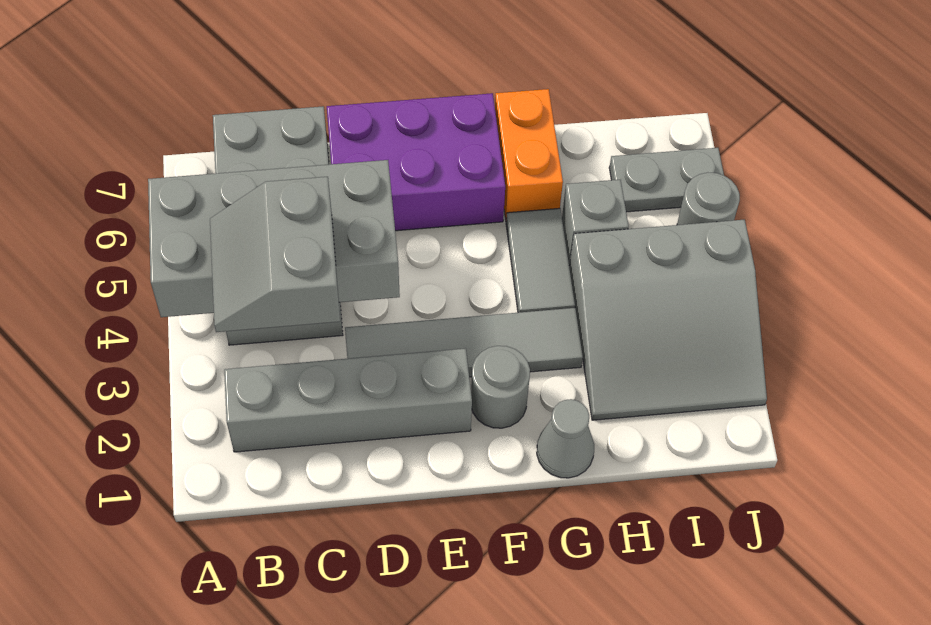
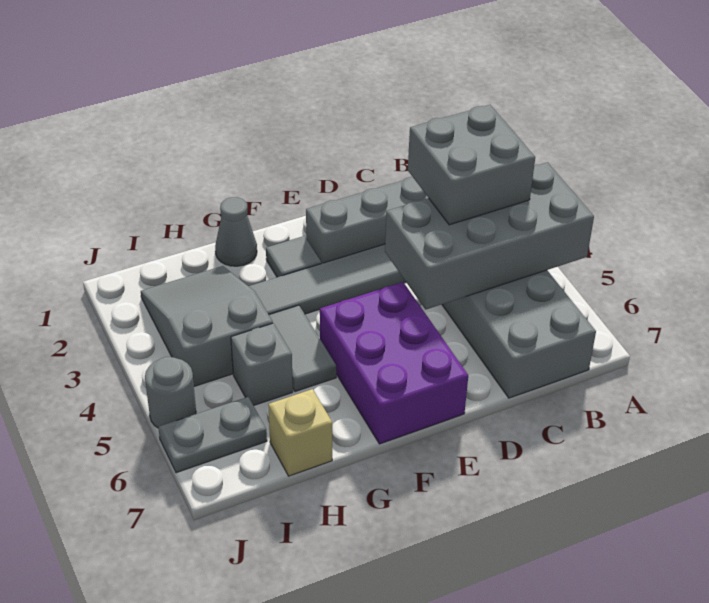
grey slope B3:C4 level 3 top C -> grey brick B3:C4 level 3
purple brick D6:F7 level 1 -> purple brick E5:F7 level 1
grey round brick F2 level 1 -> grey tile F2 level 1
orange brick G6:G7 level 1 -> none
grey slope H2:J4 level 1 top 4 -> grey slope H2:I4 level 1 top 4
none -> tan brick H7 level 1

